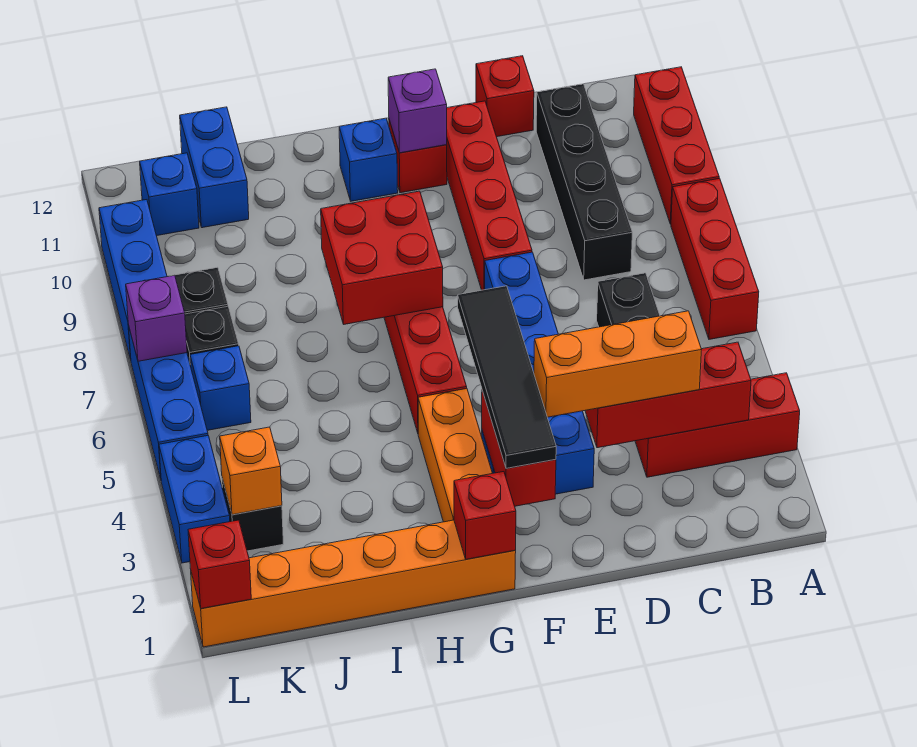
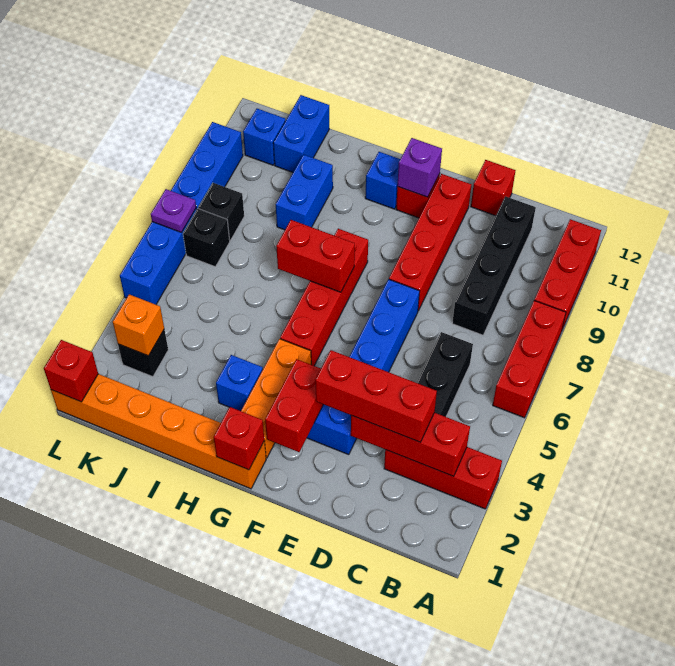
orange brick C3:E3 level 3 -> red brick C3:E3 level 3
black tile F2:F5 level 3 -> none
red brick G7:H8 level 2 -> red brick G7:H7 level 2
blue brick K6 level 1 -> blue brick H3 level 1
blue brick L3:L4 level 1 -> blue brick I9:I10 level 1
purple brick L7 level 2 -> purple plate L7 level 2

